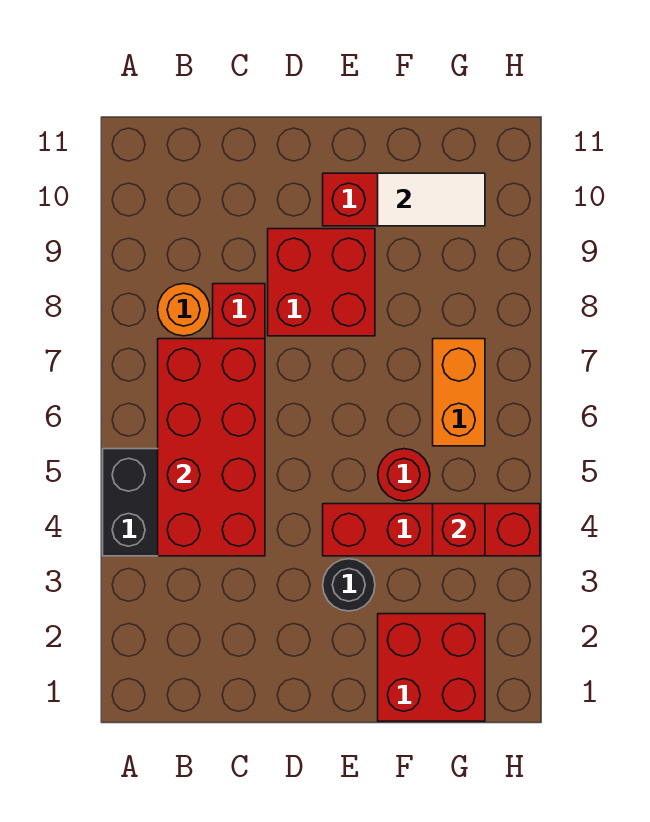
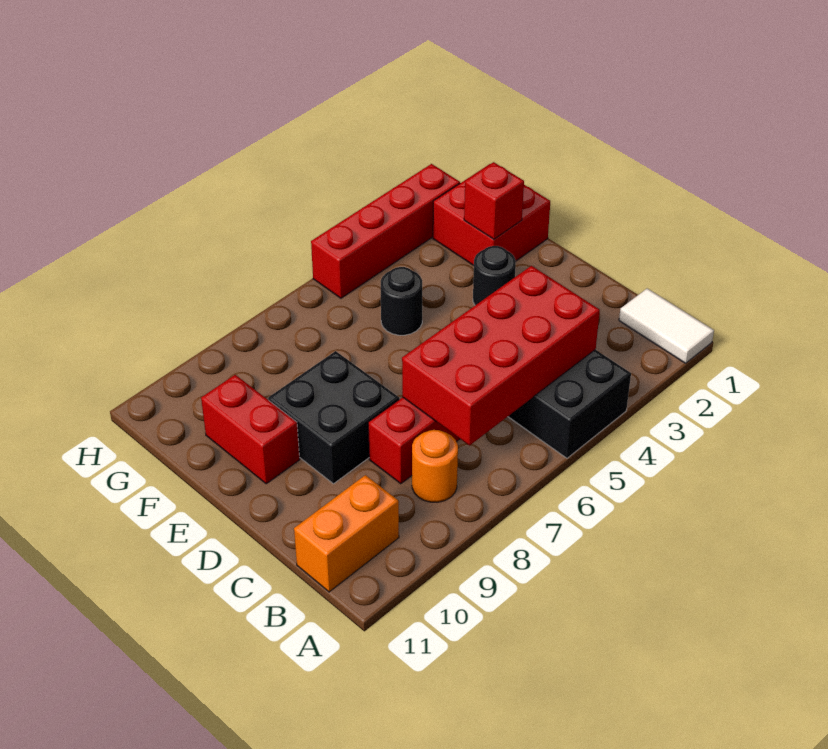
red brick D8:E9 level 1 -> black brick D8:E9 level 1
red brick E4:H4 level 1 -> red brick H2:H5 level 1
red round brick F5 level 1 -> black round brick F5 level 1
white tile F10:G10 level 2 -> white tile A1:B1 level 1
red brick G4 level 2 -> red brick F2 level 2
orange brick G6:G7 level 1 -> orange brick B10:B11 level 1

